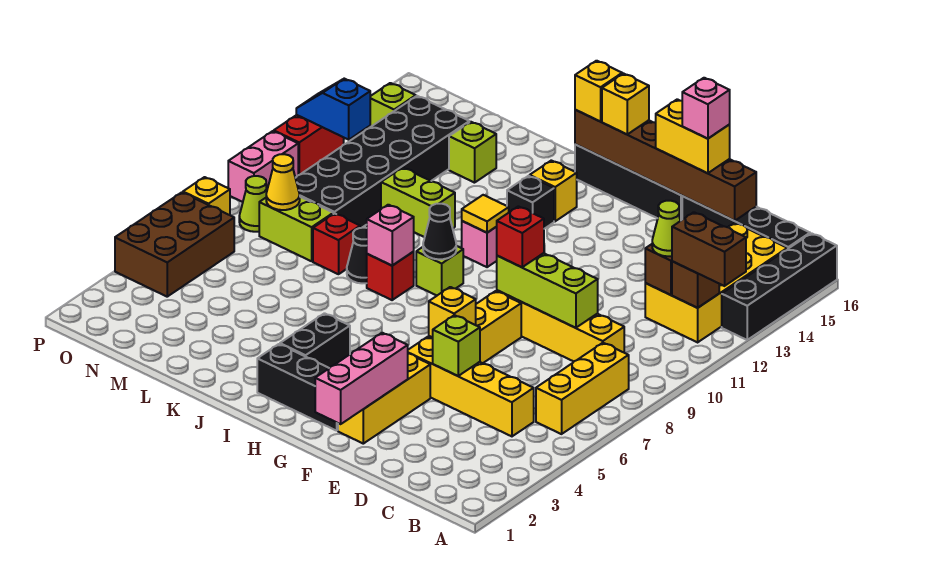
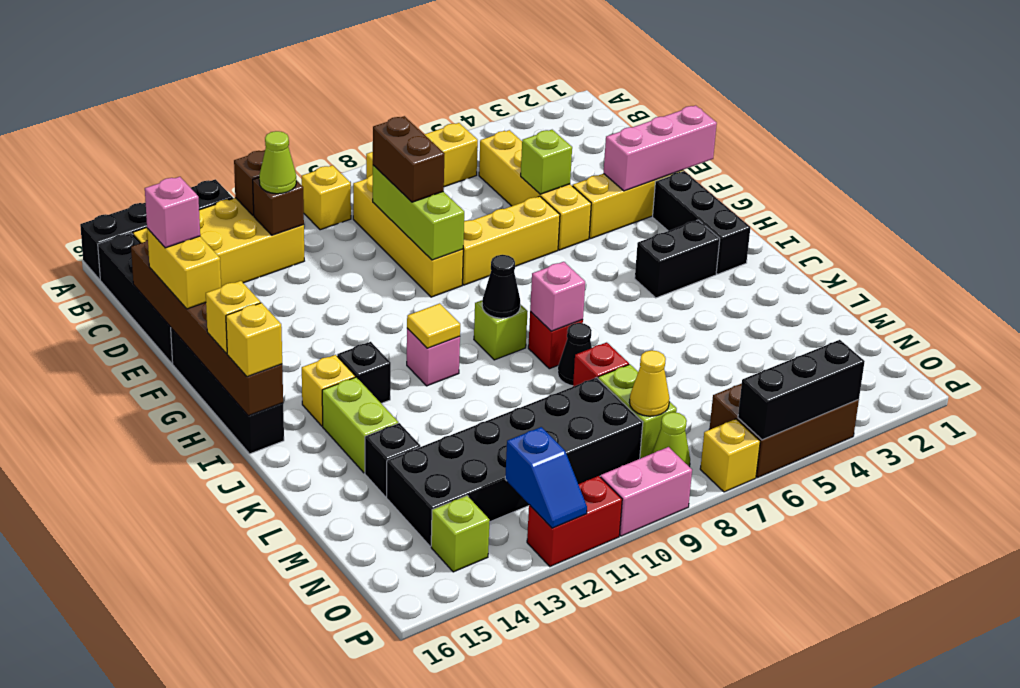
brown brick A12:B12 level 3 -> brown brick D9:E9 level 3
yellow brick F6 level 2 -> yellow brick B10 level 1
red brick F9 level 3 -> none
lime brick K11:L11 level 1 -> lime brick J14:K14 level 1
lime brick L14 level 1 -> black brick L14 level 1
none -> black brick P4:P6 level 2

